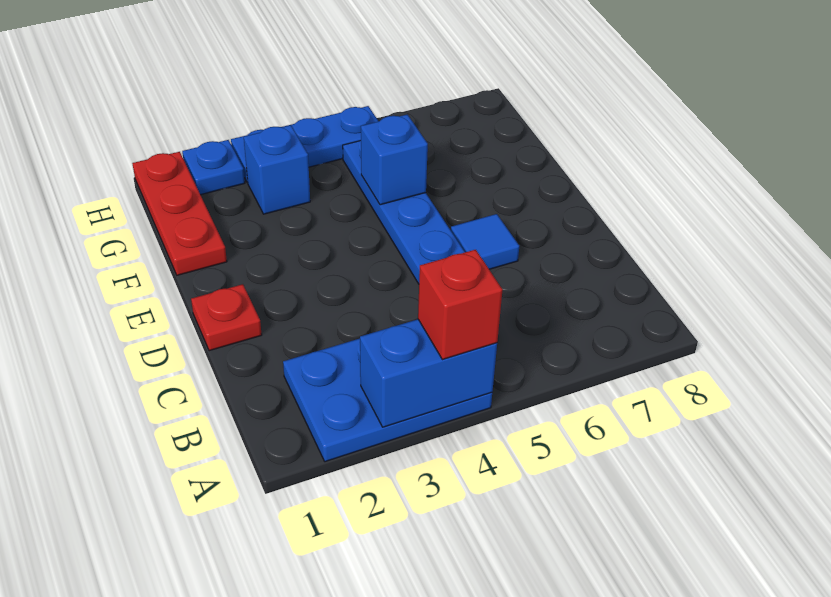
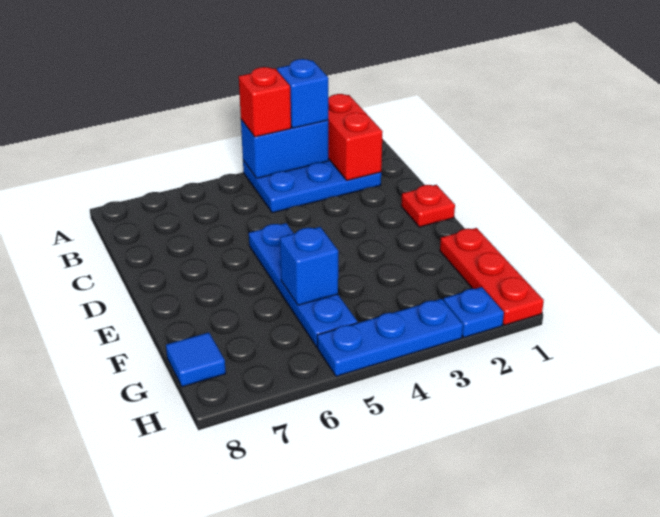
none -> red brick A2:B2 level 2
blue tile D6 level 1 -> blue tile G8 level 1
blue brick G3 level 1 -> blue brick A3 level 3

